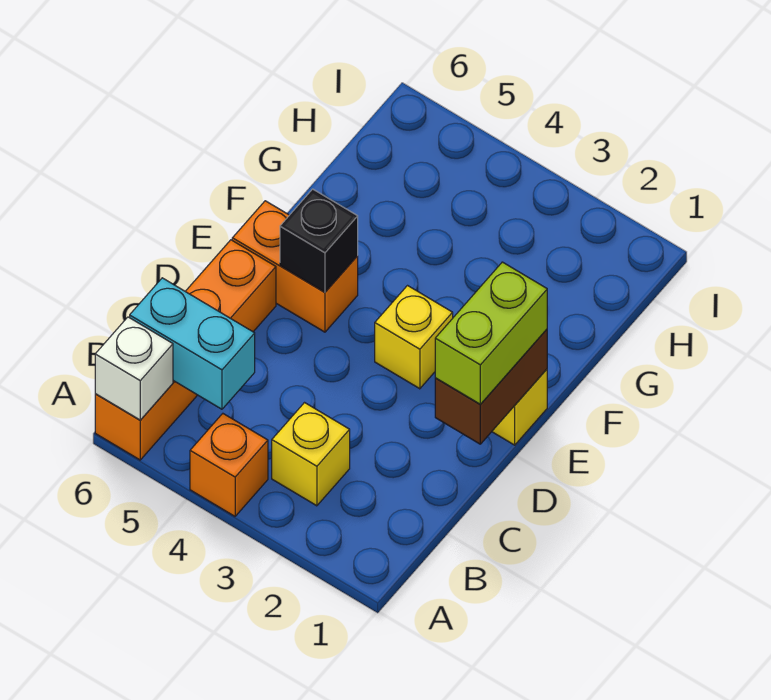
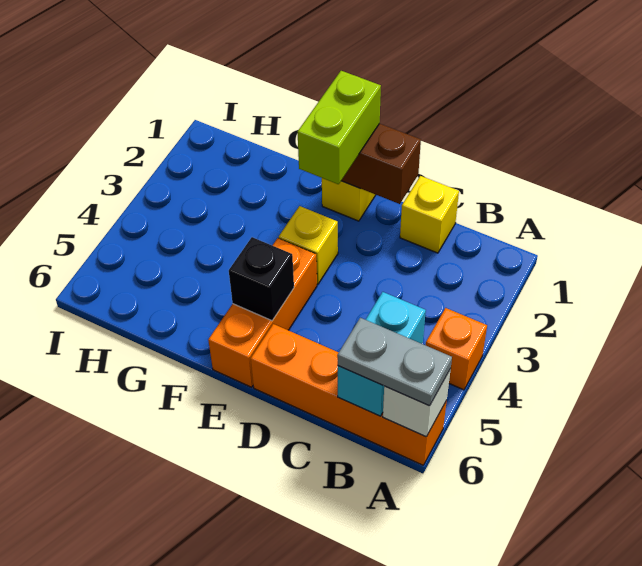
none -> grey plate A6:B6 level 3
yellow brick B3 level 1 -> yellow brick C1 level 1
lime brick D1:E1 level 3 -> lime brick E1:E2 level 3
orange brick E5:E6 level 1 -> orange brick E4:E6 level 1

